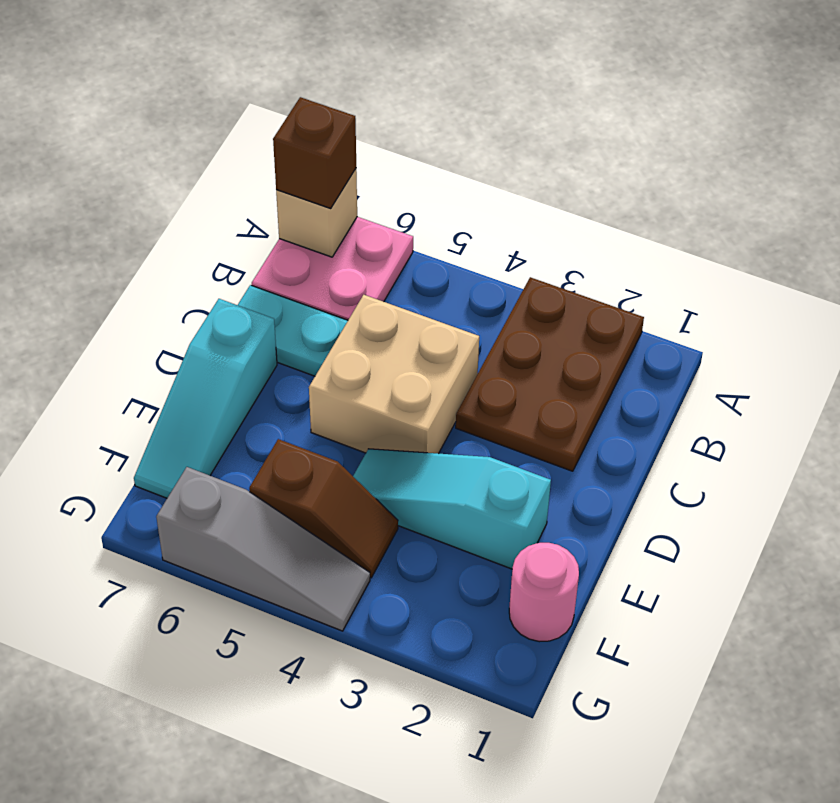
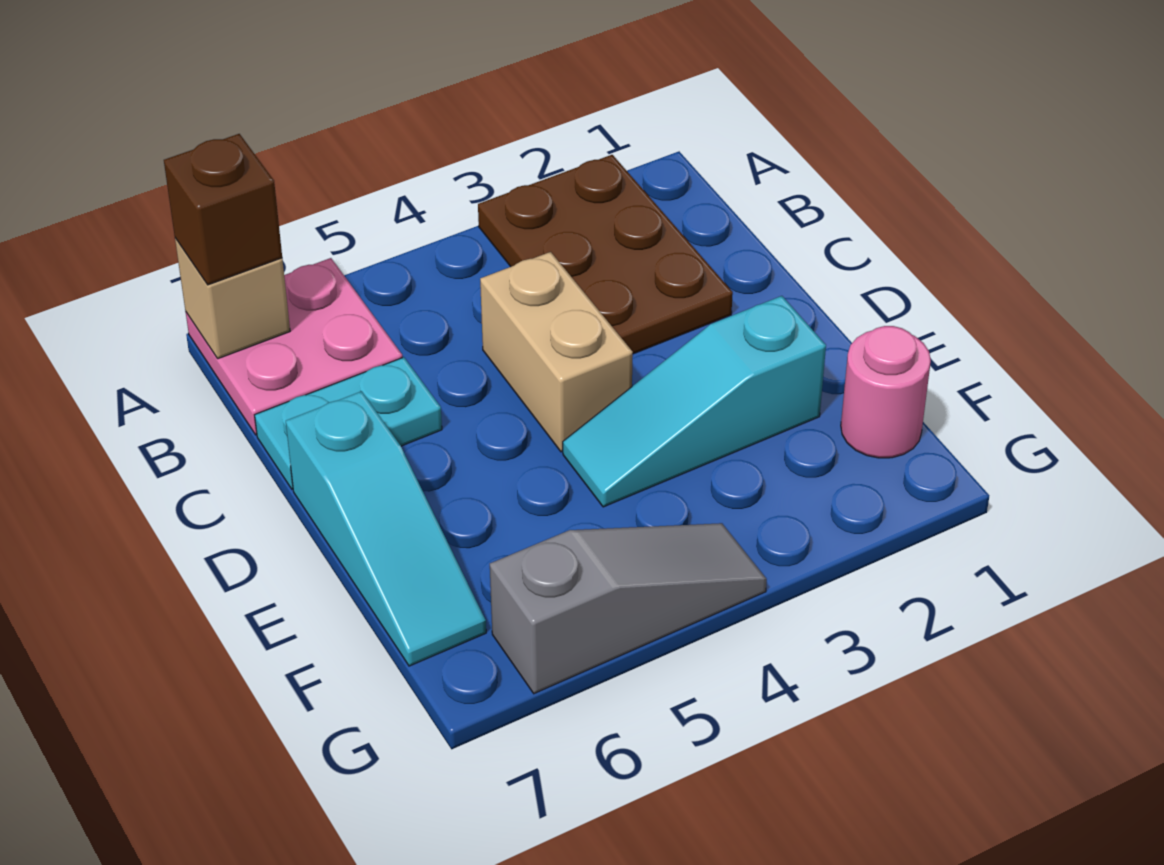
tan brick C4:D5 level 1 -> tan brick C4:D4 level 1
brown slope F4:F5 level 1 top 5 -> none

